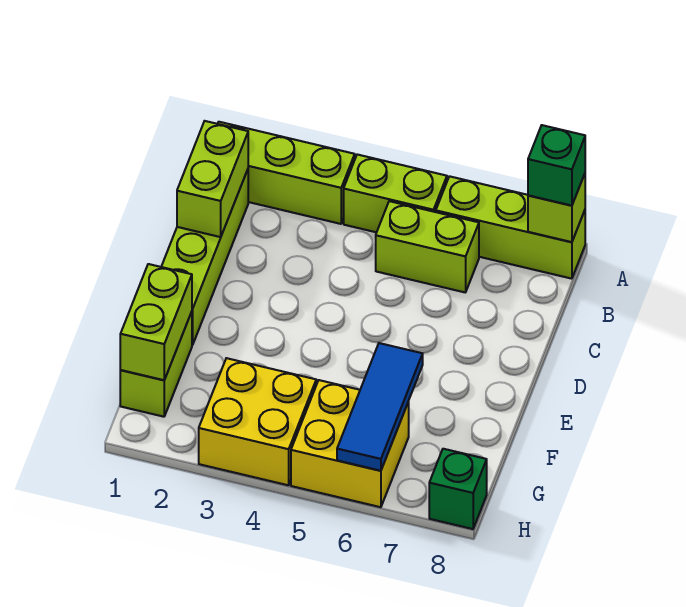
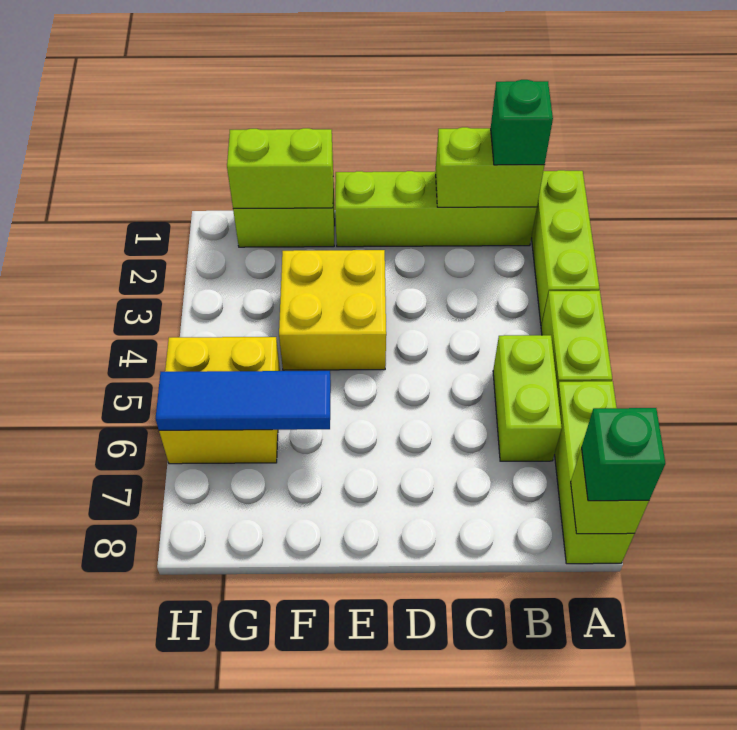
yellow brick G3:H4 level 1 -> yellow brick E3:F4 level 1
green brick H8 level 1 -> green brick B1 level 3

